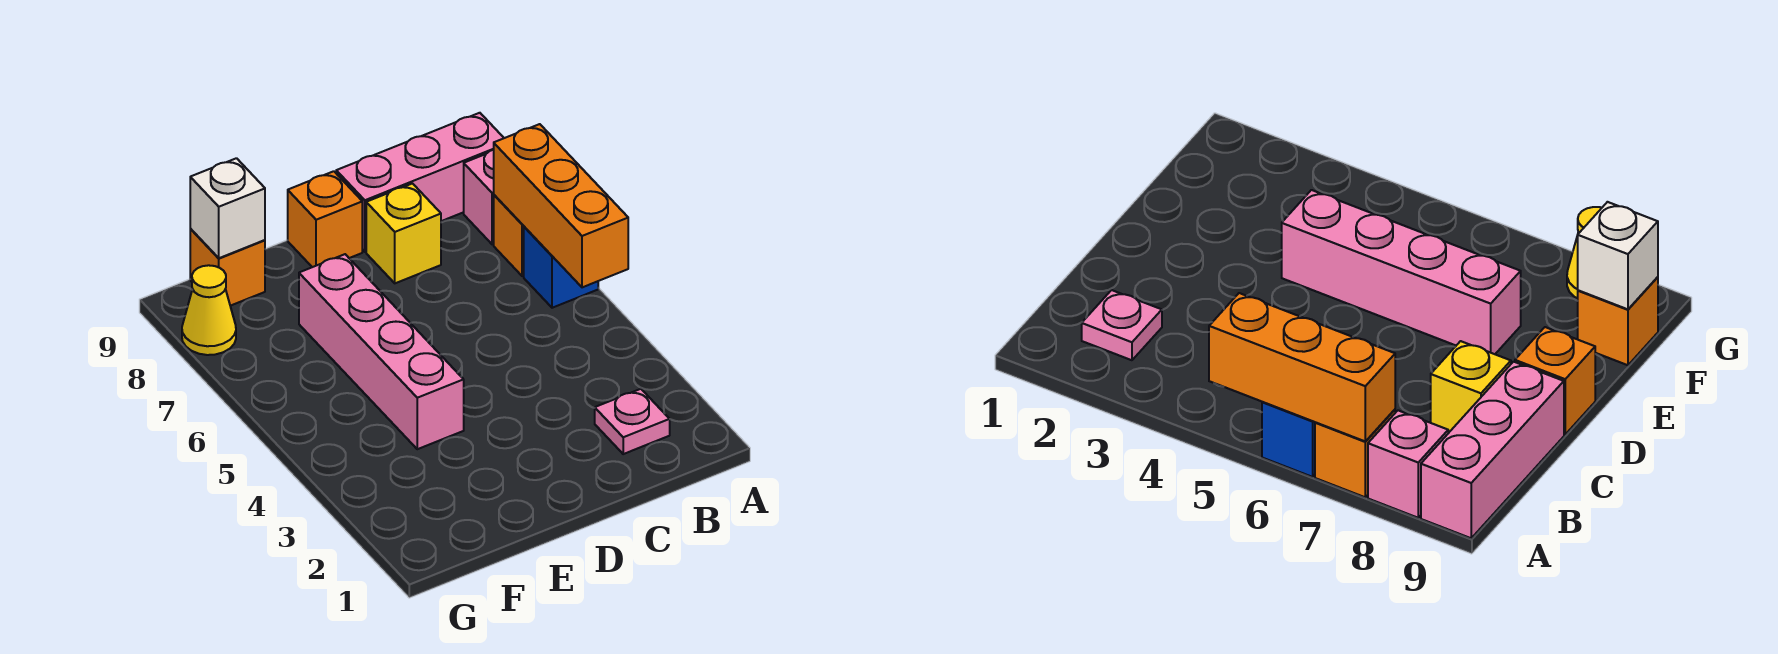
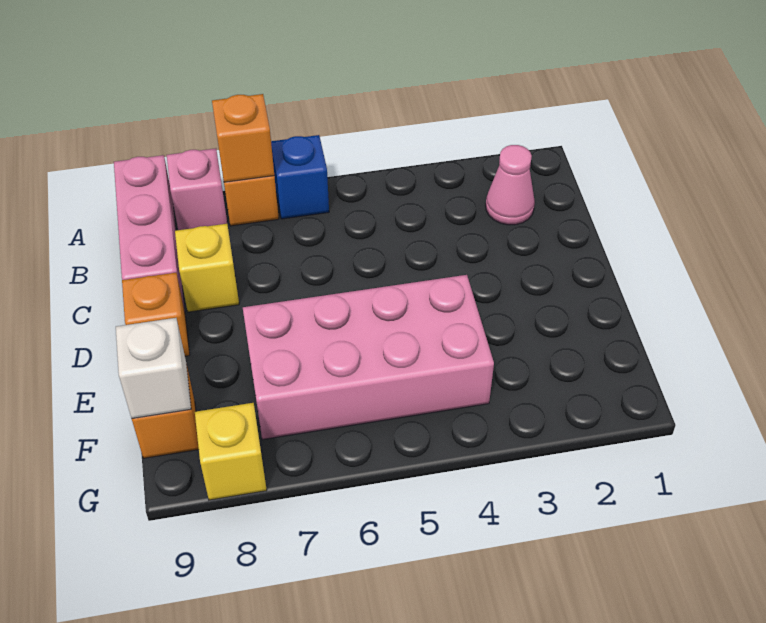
orange brick A5:A7 level 2 -> orange brick A7 level 2
pink plate B2 level 1 -> pink cone B2 level 1
pink brick E4:E7 level 1 -> pink brick E4:F7 level 1
yellow cone G8 level 1 -> yellow brick G8 level 1

